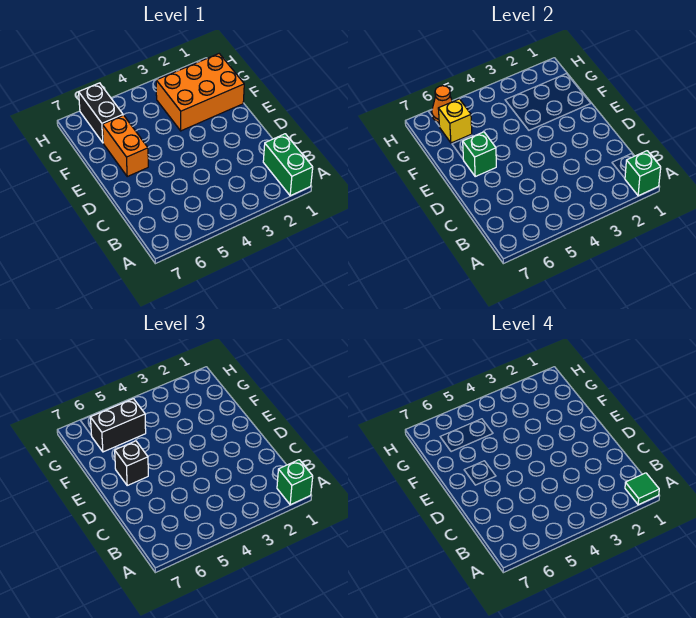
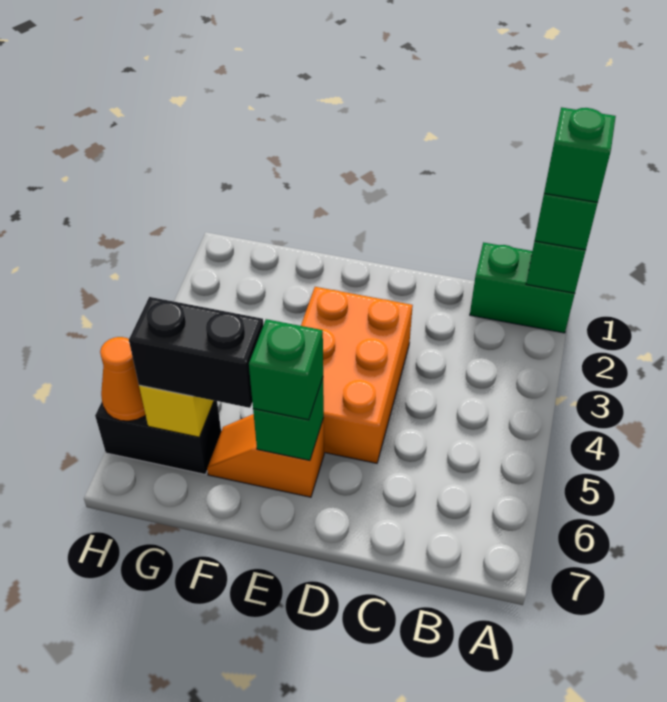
green tile A1 level 4 -> green brick A1 level 4
orange brick E6:F6 level 1 -> orange slope E6:F6 level 1 top E
black brick E6 level 3 -> green brick E6 level 3
orange brick F1:G3 level 1 -> orange brick D3:E5 level 1
black brick G5:G6 level 3 -> black brick F6:G6 level 3

